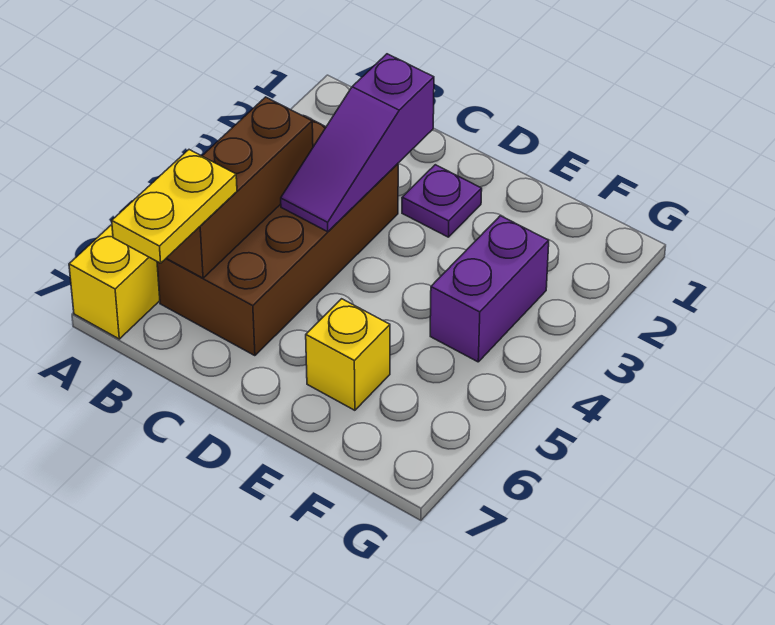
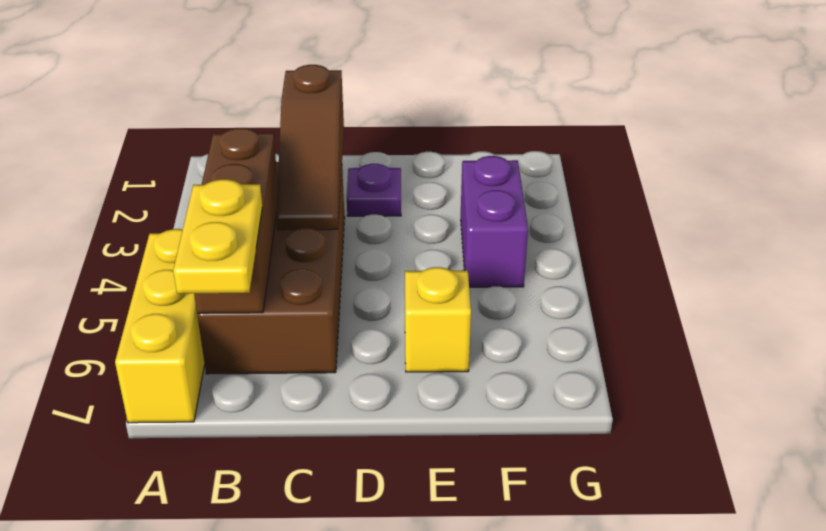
purple slope C2:C4 level 2 top 2 -> brown slope C2:C4 level 2 top 2

